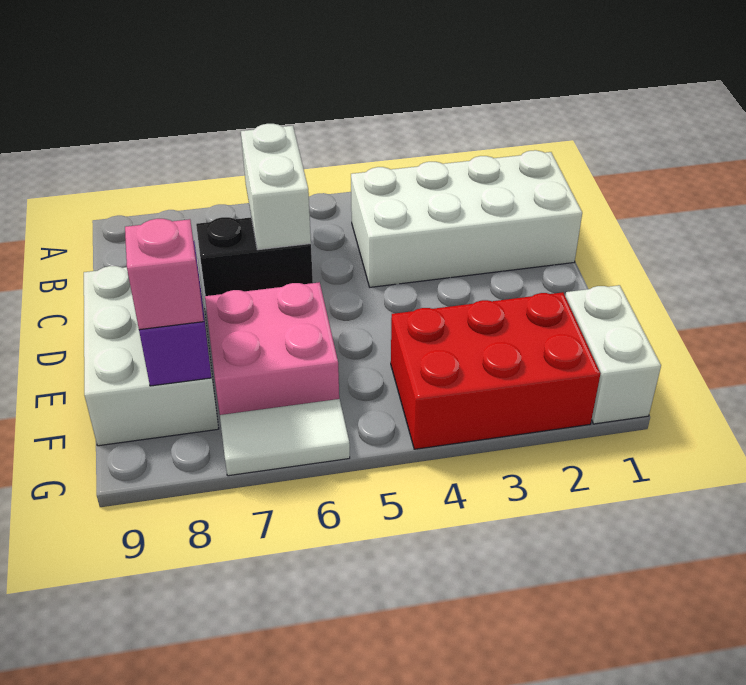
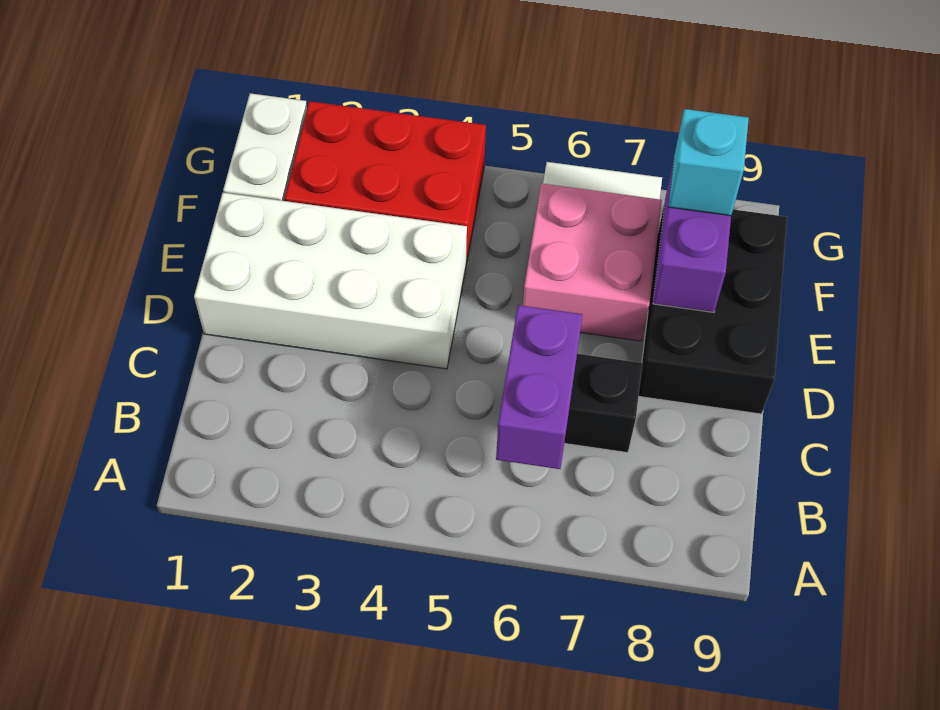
white brick B1:C4 level 1 -> white brick D1:E4 level 1
white brick B6:C6 level 2 -> purple brick B6:C6 level 2
white brick D8:F9 level 1 -> black brick D8:F9 level 1
pink brick F8 level 3 -> cyan brick F8 level 3

